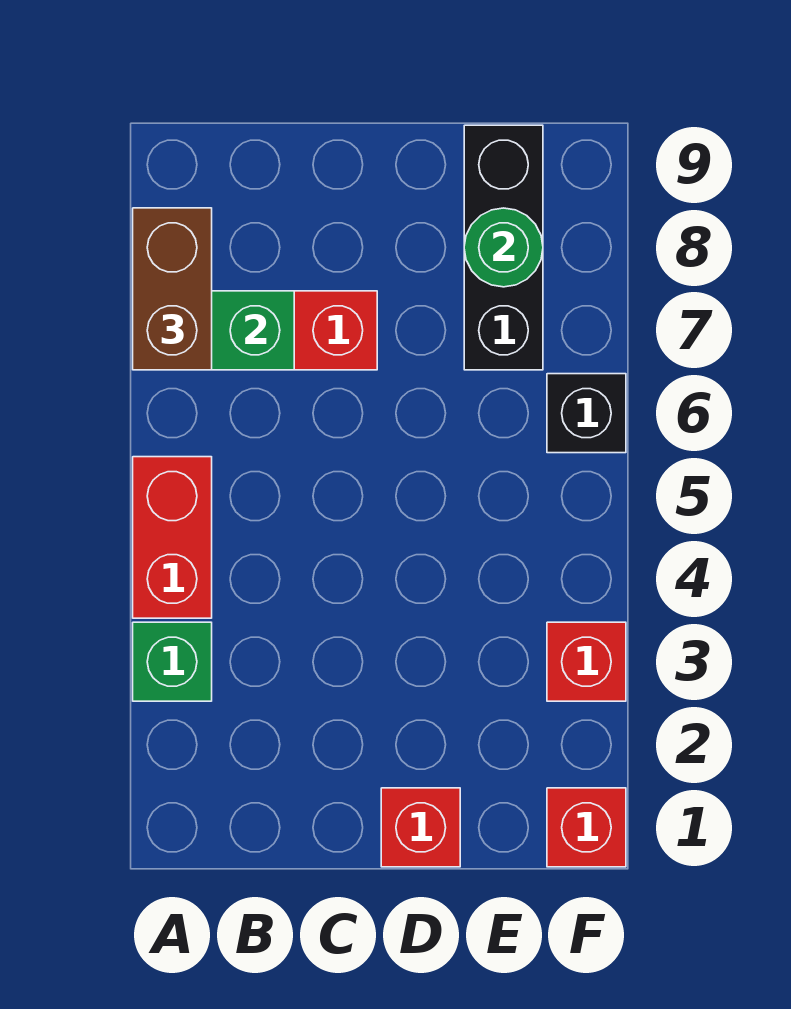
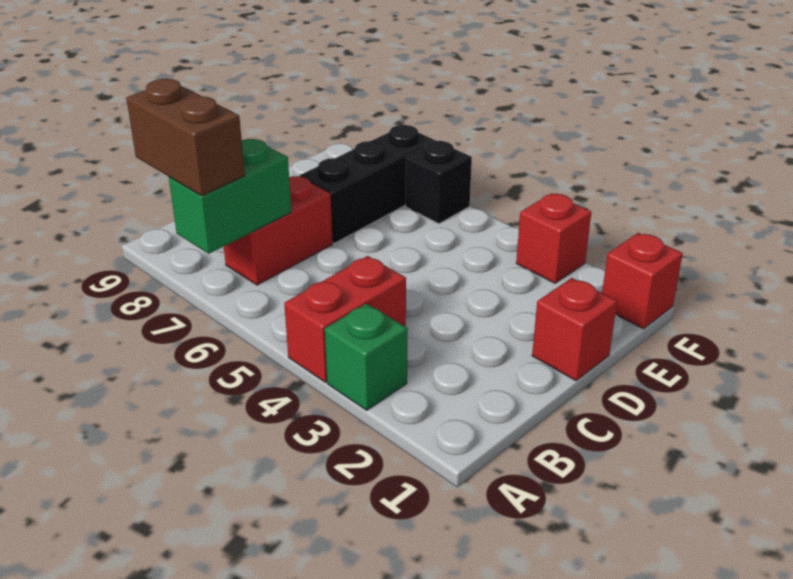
red brick A4:A5 level 1 -> red brick A4:B4 level 1
black brick E7:E9 level 1 -> black brick D7:F7 level 1
green round brick E8 level 2 -> none

